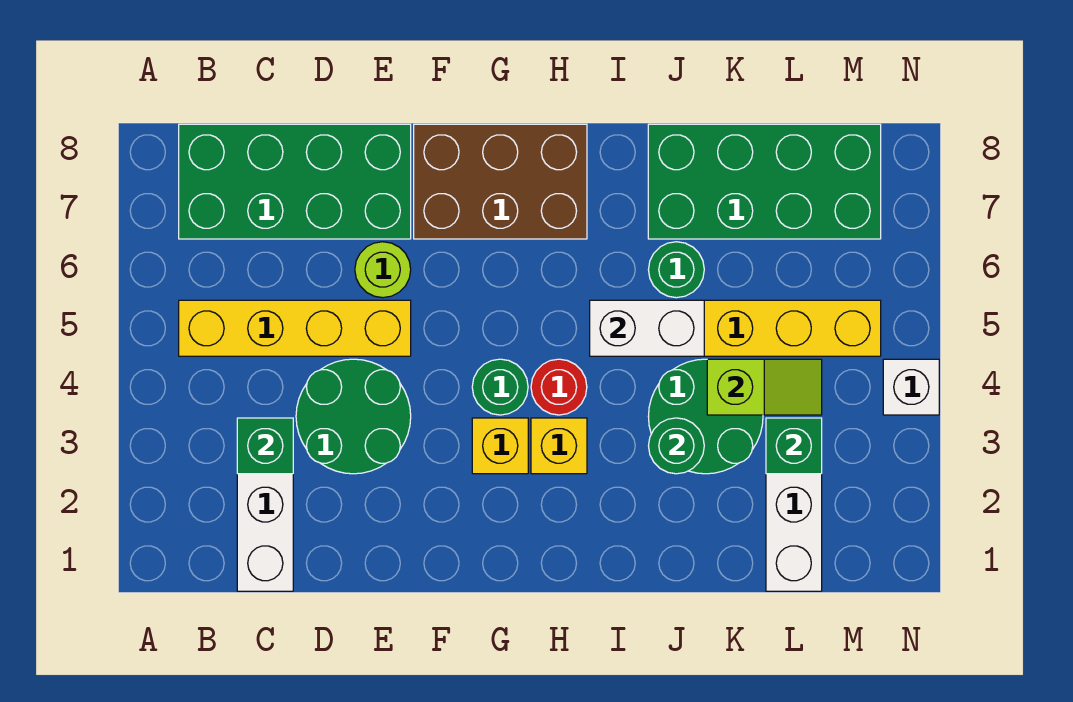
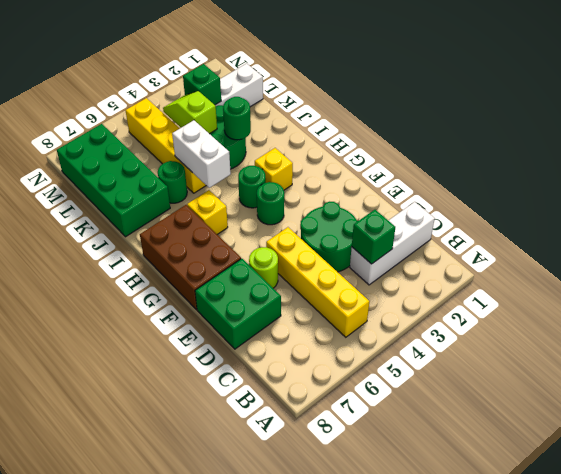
green brick B7:E8 level 1 -> green brick D7:E8 level 1
yellow brick G3 level 1 -> yellow brick H6 level 1
red round brick H4 level 1 -> green round brick H4 level 1
white brick N4 level 1 -> none

